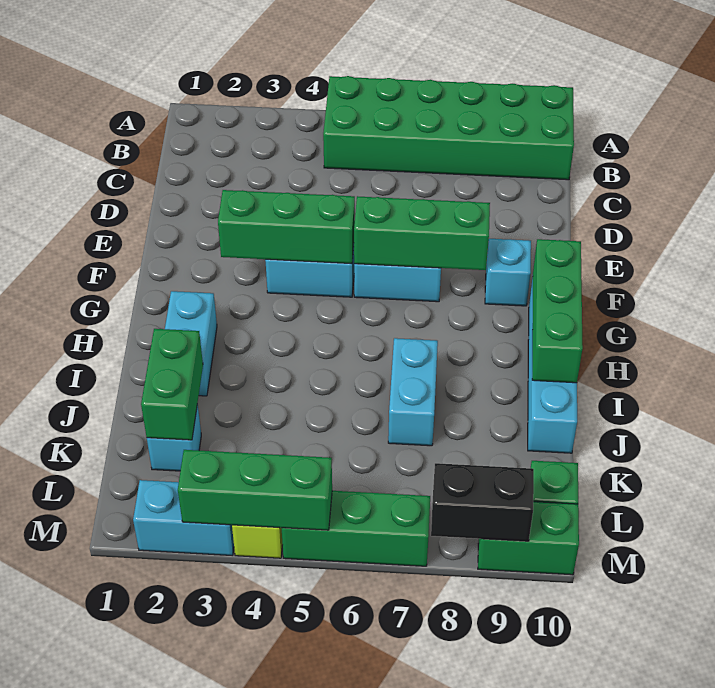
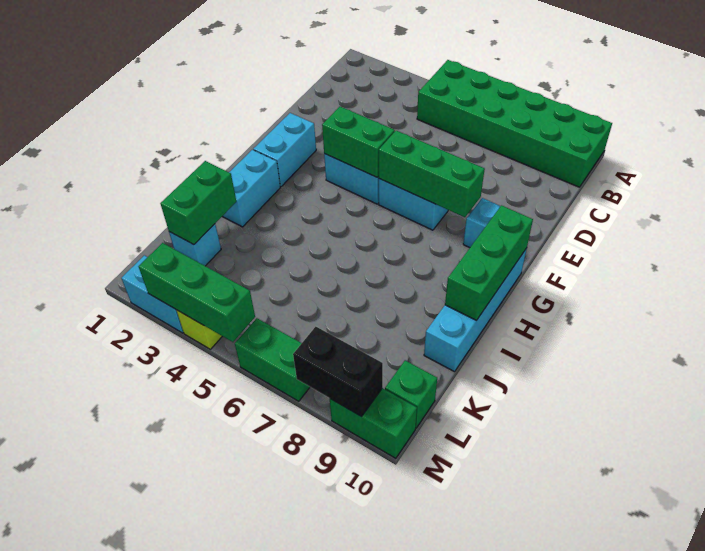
green brick F3:F5 level 2 -> green brick F4:F5 level 2
cyan brick I7:J7 level 1 -> cyan brick F2:G2 level 1
green brick M5:M7 level 1 -> green brick M6:M7 level 1

